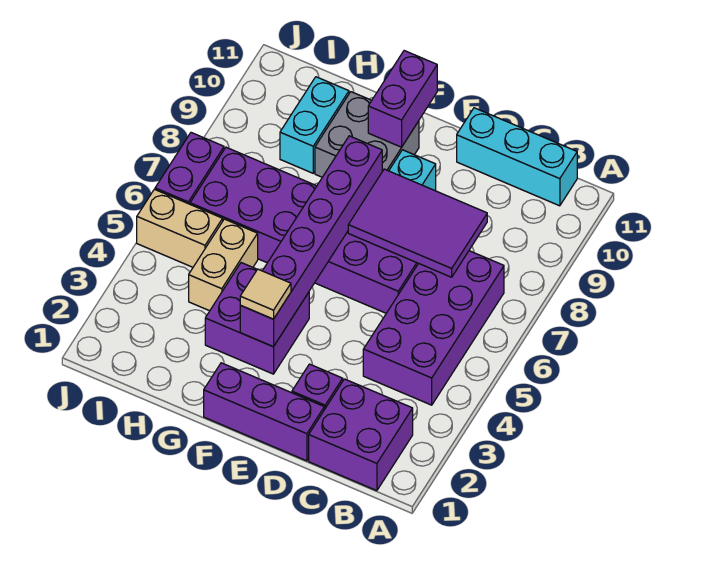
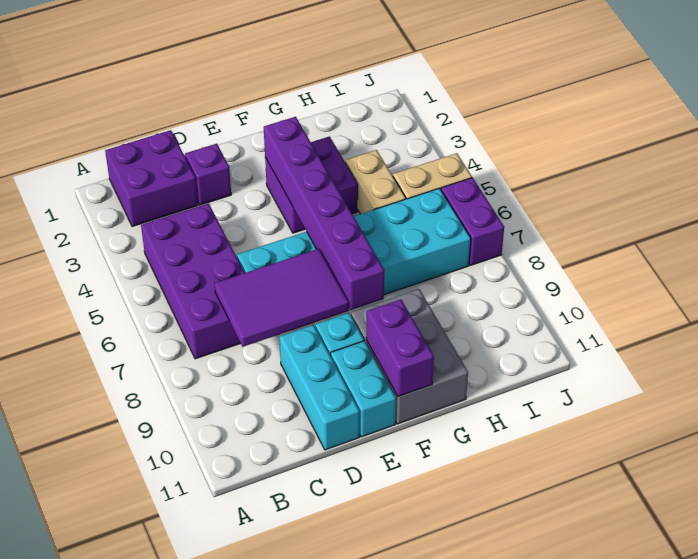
cyan brick B11:D11 level 1 -> cyan brick D9:D11 level 1
purple brick D1:F1 level 1 -> none
purple brick D6:I7 level 1 -> cyan brick D6:I7 level 1
tan tile F3 level 3 -> none
grey brick F9:G10 level 1 -> grey brick F9:G11 level 1
cyan brick H9:H10 level 1 -> cyan brick E10:E11 level 1

